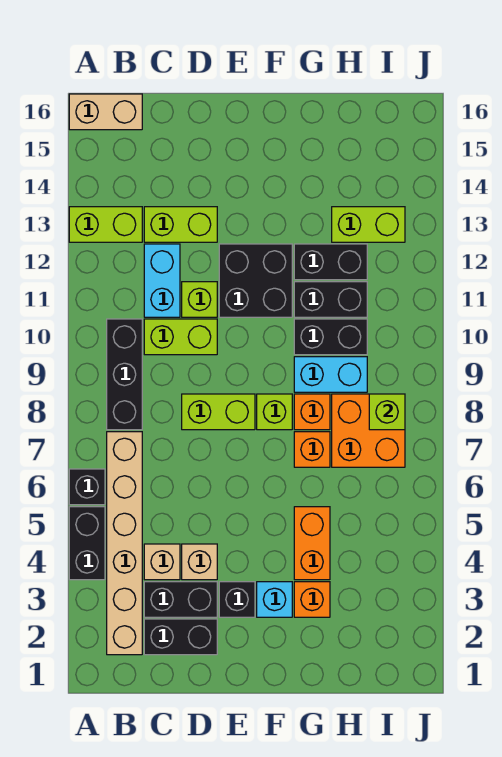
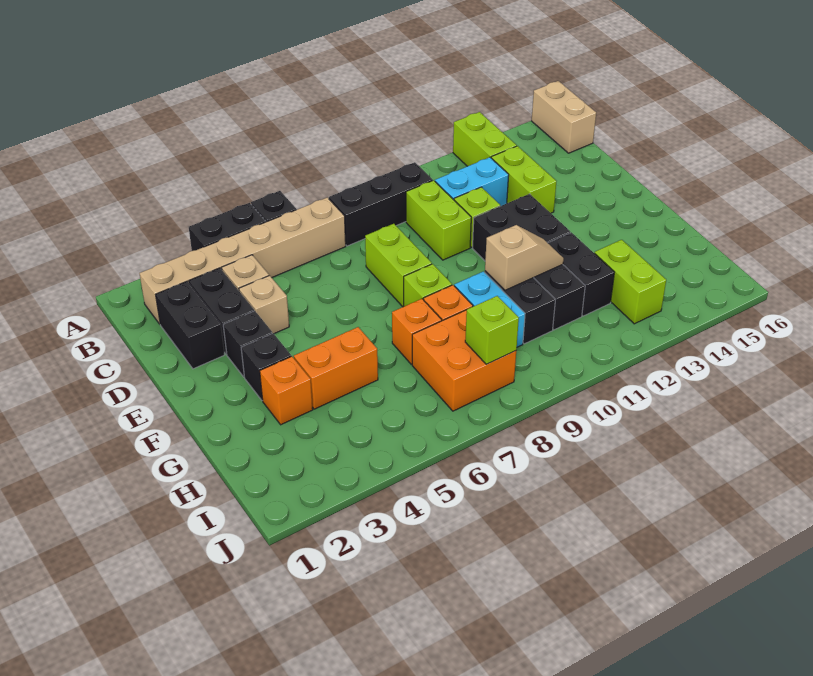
cyan brick F3 level 1 -> black brick F3 level 1
none -> tan slope G10:G11 level 2 top 10

